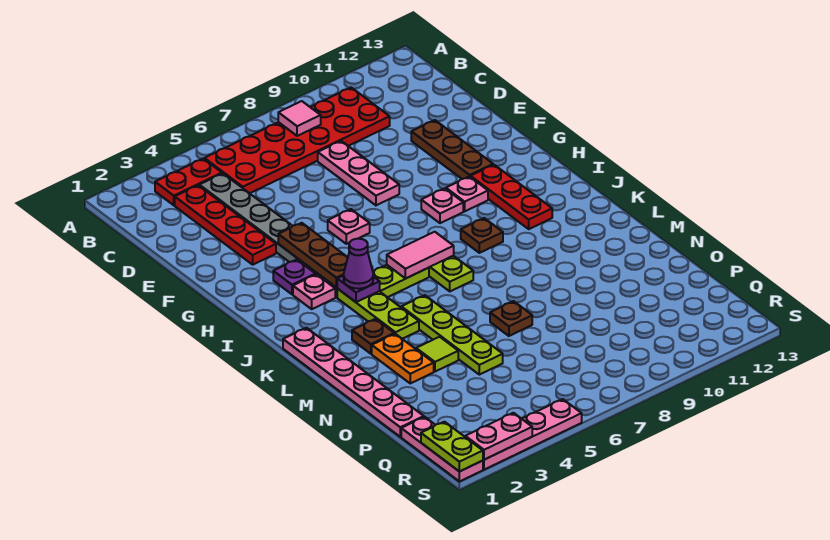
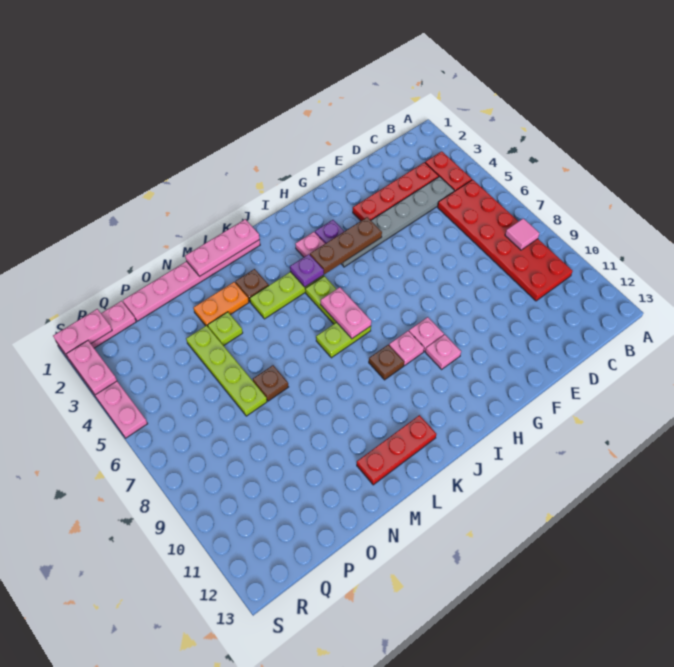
pink plate D8:F8 level 1 -> pink plate K1:M1 level 2
brown plate E11:G11 level 1 -> none
pink plate G6 level 1 -> pink plate I9 level 1
red plate H11:J11 level 1 -> red plate K12:M12 level 1
purple cone J4 level 3 -> none
pink tile J6:J7 level 2 -> pink plate J6:J7 level 2
lime plate L5:O5 level 1 -> lime plate O4:O7 level 1
lime tile N4 level 1 -> lime plate N4 level 1
lime plate R1:S1 level 2 -> pink plate R1:S1 level 2

